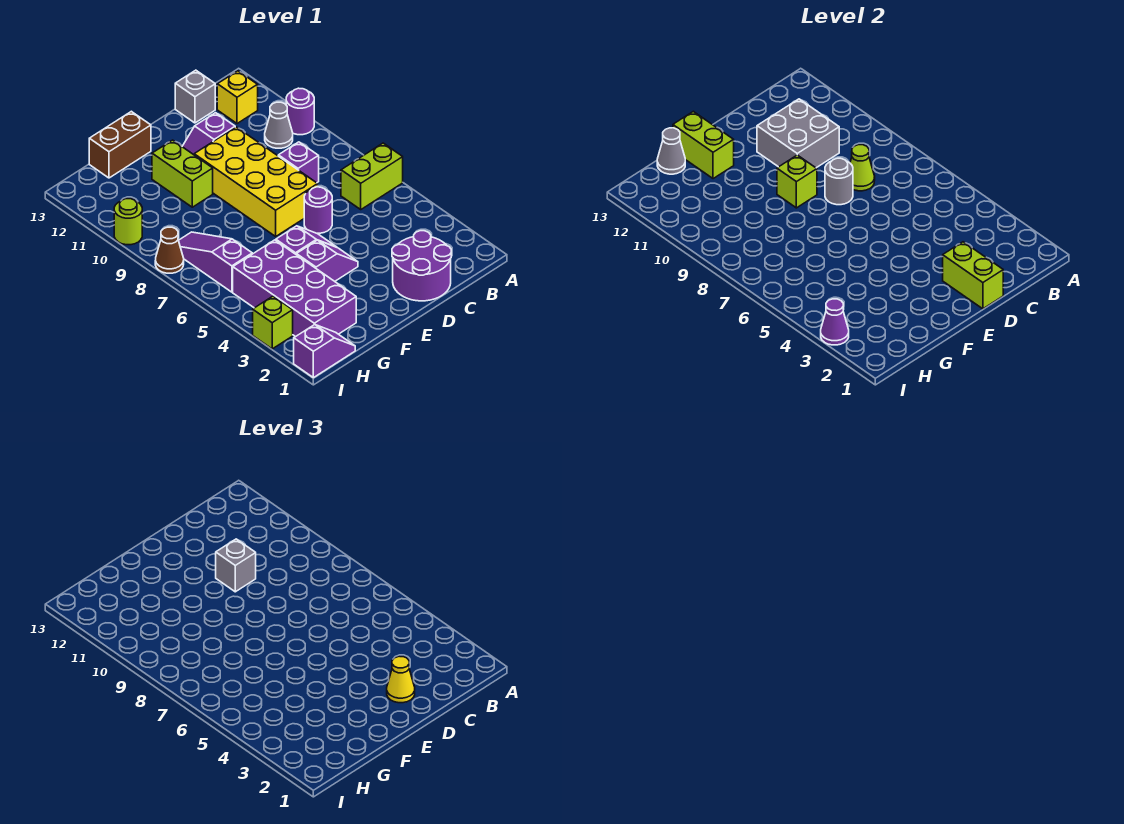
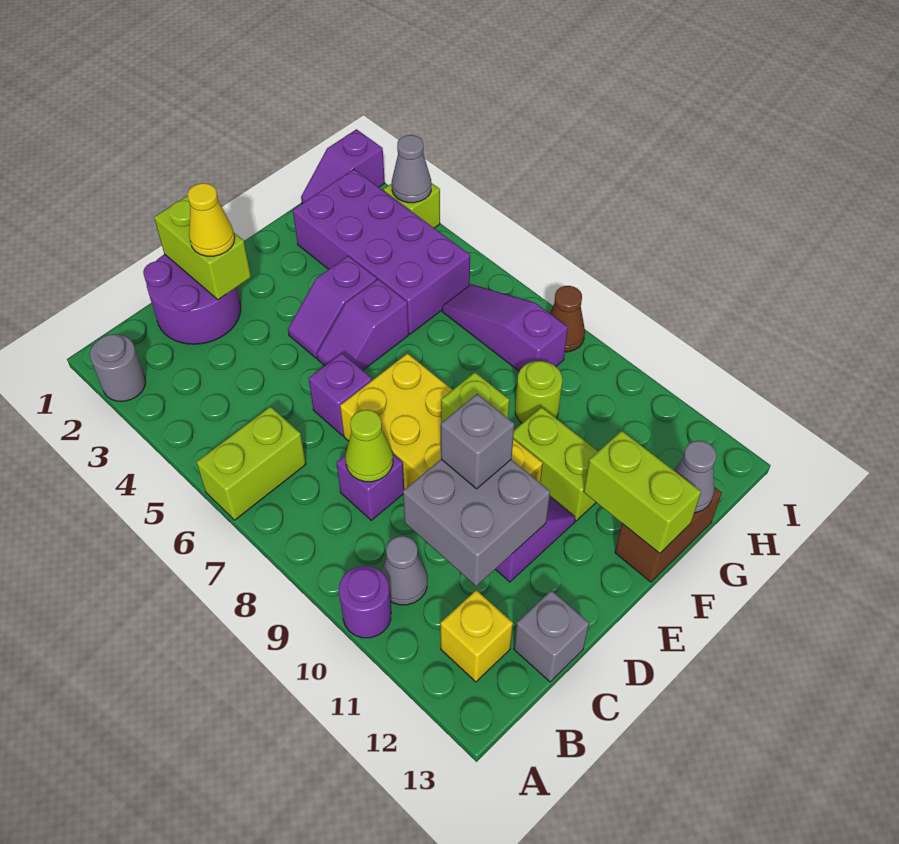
purple round brick D6 level 1 -> purple brick D6 level 1
grey round brick D8 level 2 -> grey round brick A2 level 1
purple slope H6:H8 level 1 top 6 -> purple slope H6:H8 level 1 top 8
purple cone I3 level 2 -> grey cone I3 level 2
lime round brick I10 level 1 -> lime round brick G9 level 1

